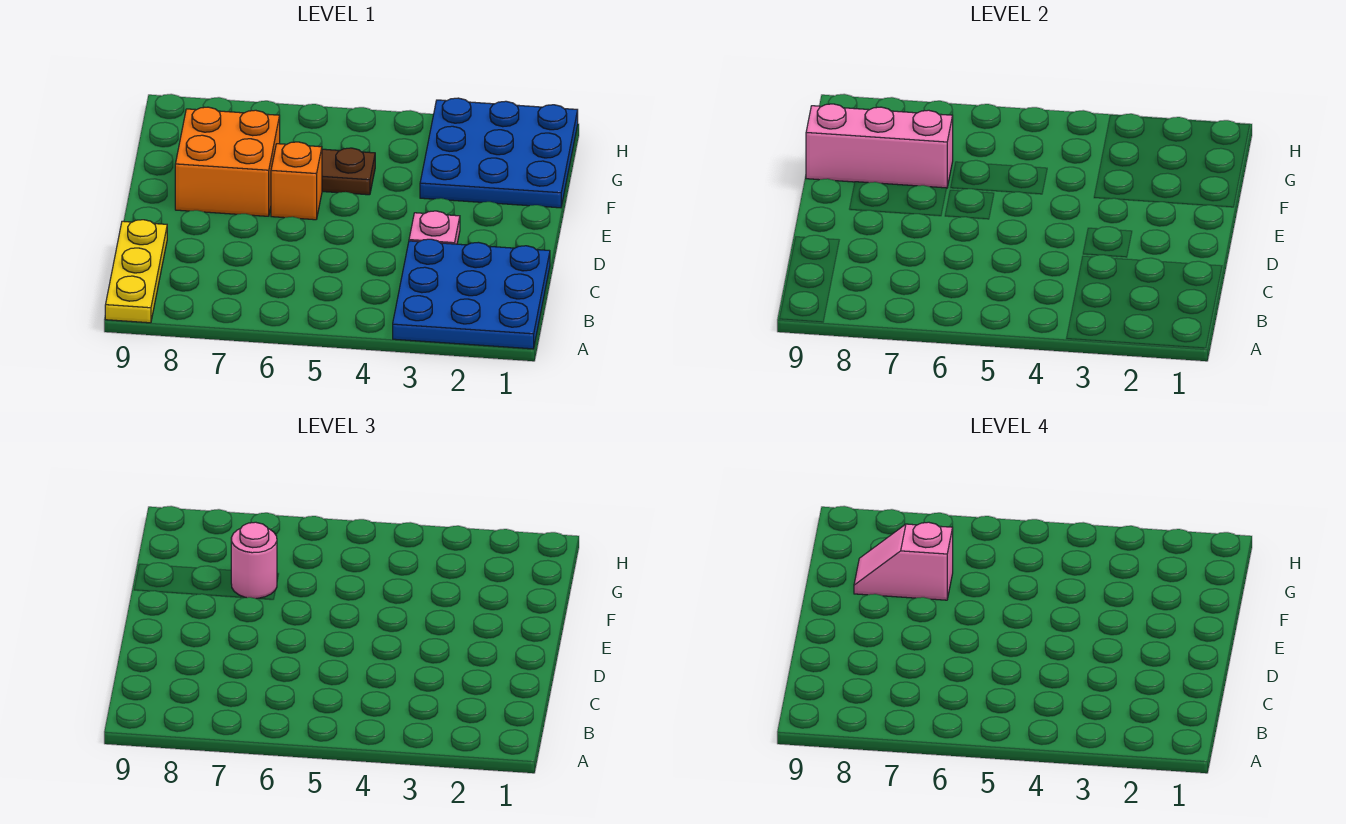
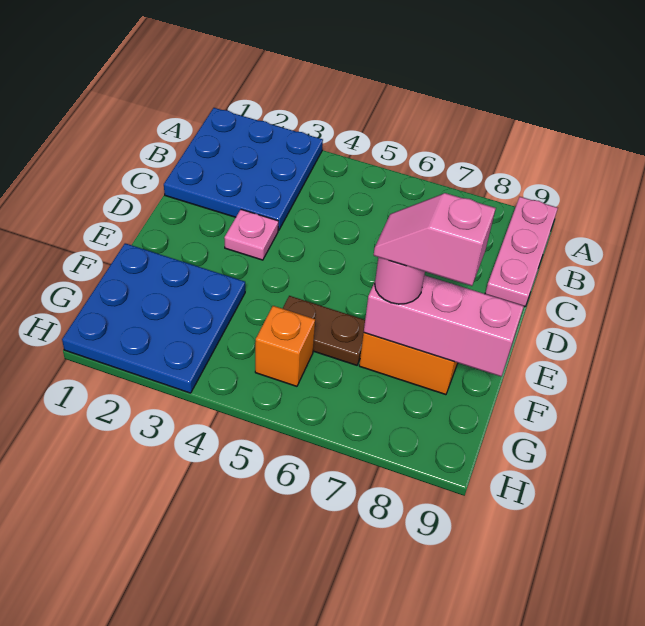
yellow plate A9:C9 level 1 -> pink plate A9:C9 level 1
orange brick E6 level 1 -> orange brick G5 level 1
pink slope F7:F8 level 4 top 7 -> pink slope F7:F8 level 4 top 8

